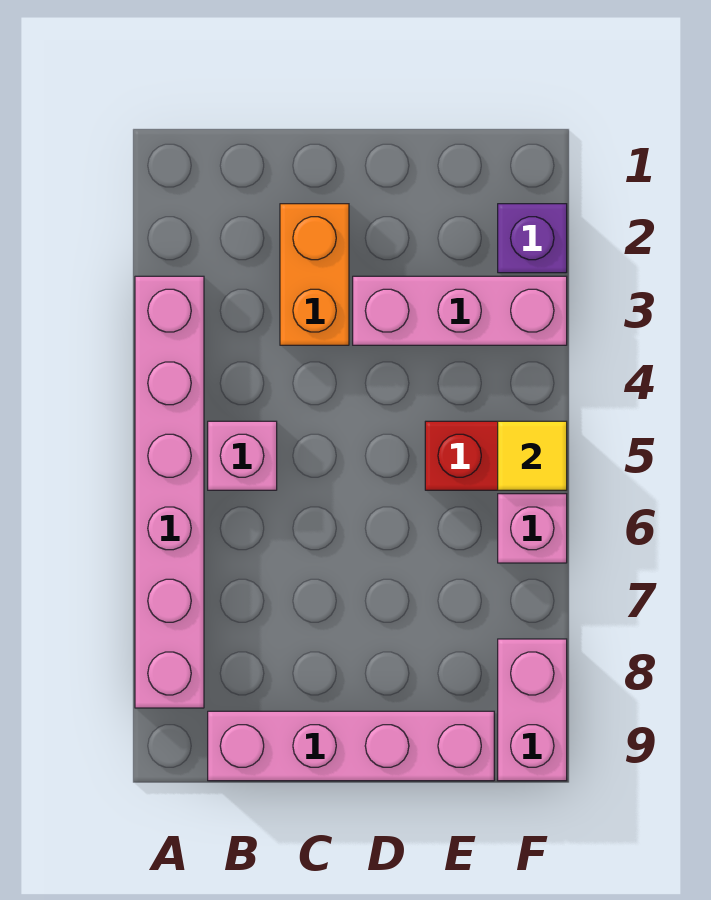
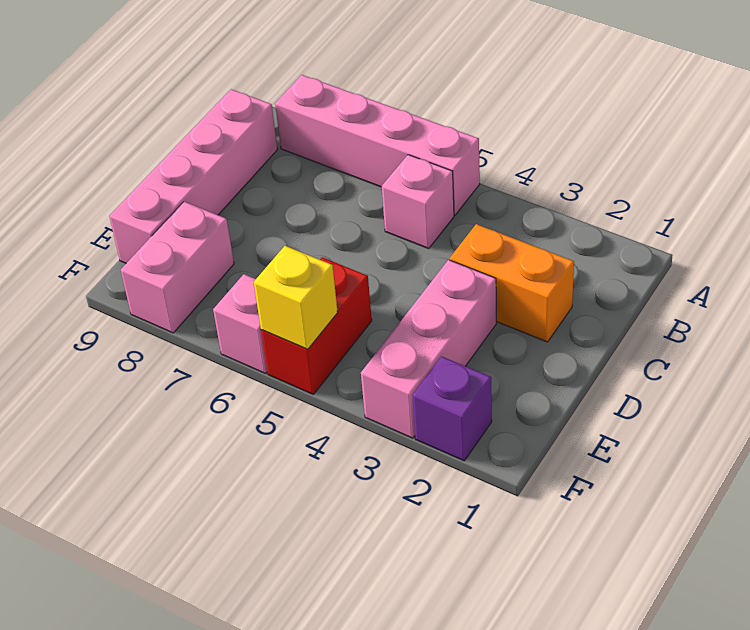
pink brick A3:A8 level 1 -> pink brick A5:A8 level 1
yellow tile F5 level 2 -> yellow brick F5 level 2
pink brick F8:F9 level 1 -> pink brick E8:F8 level 1

